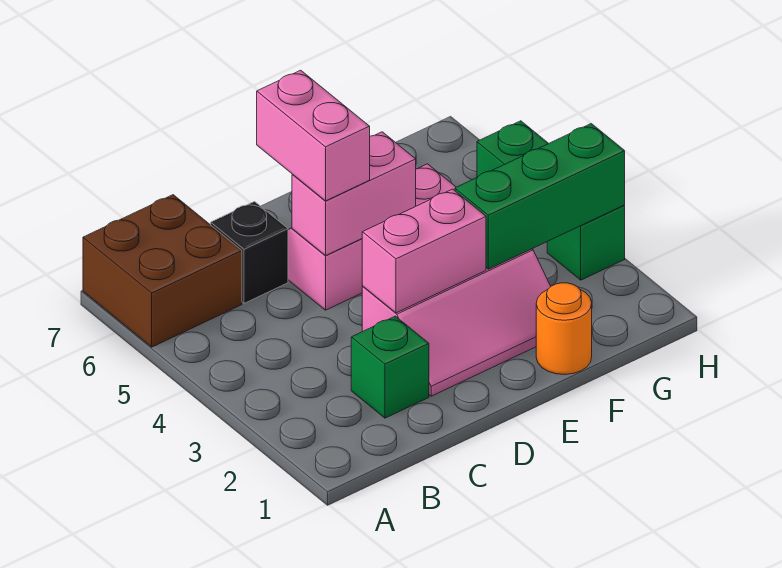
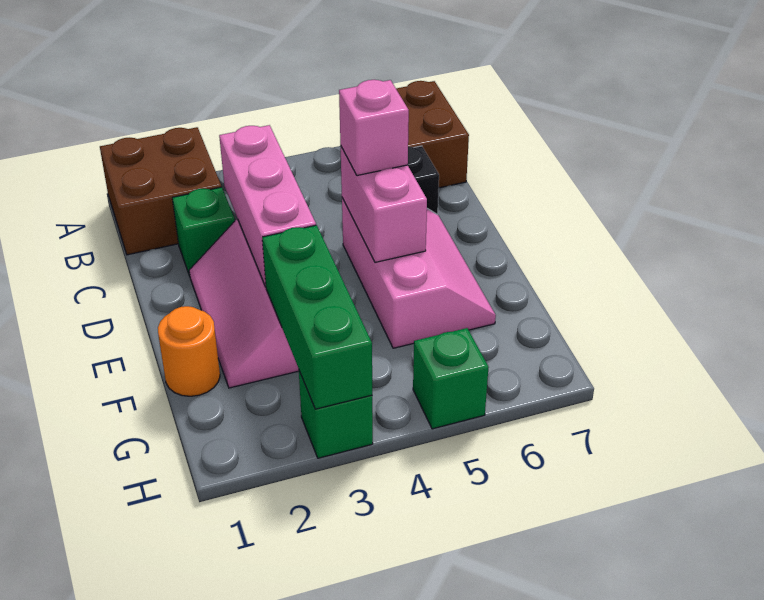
none -> brown brick A1:B2 level 1
pink brick D3:E3 level 2 -> pink brick C3:E3 level 2
pink brick D5:D6 level 3 -> pink brick D5 level 3

